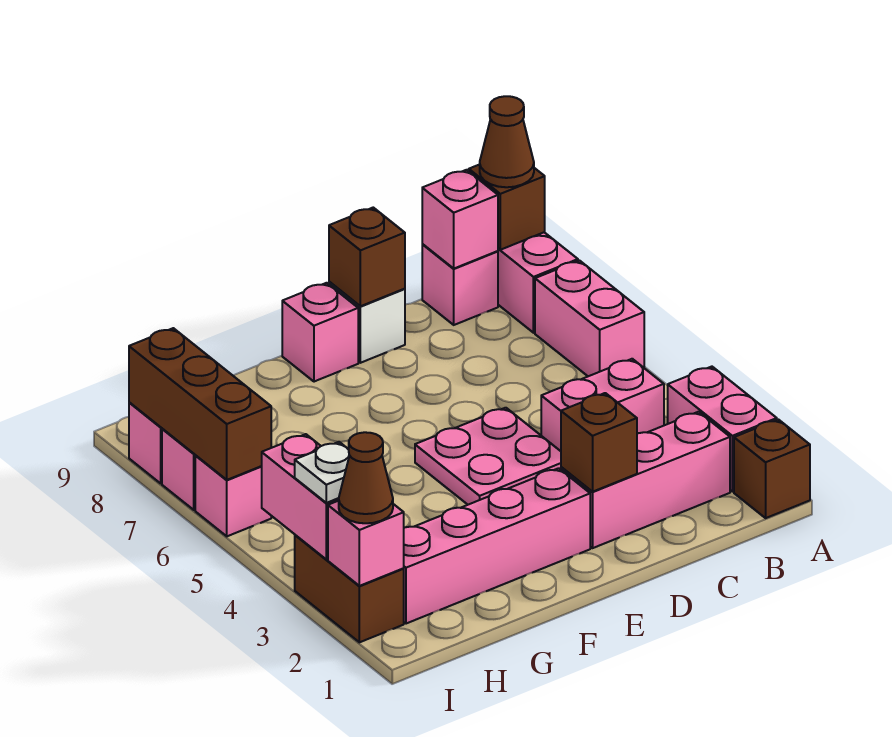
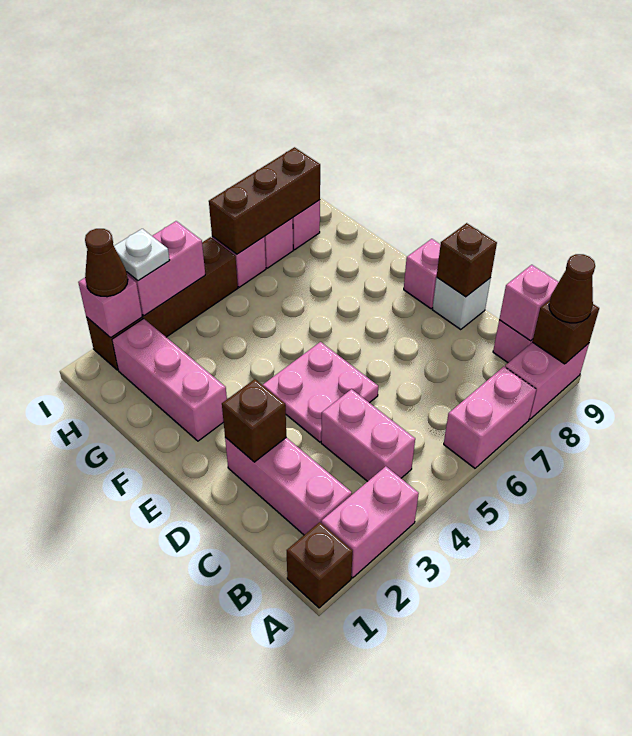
pink brick E2:H2 level 1 -> pink brick F2:H2 level 1
brown brick I2:I3 level 1 -> brown brick I2:I5 level 1

